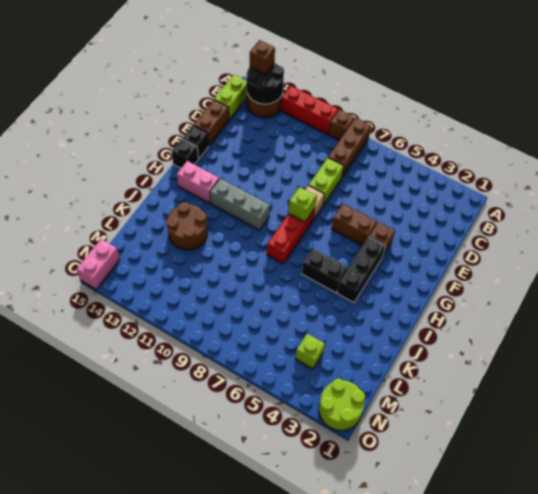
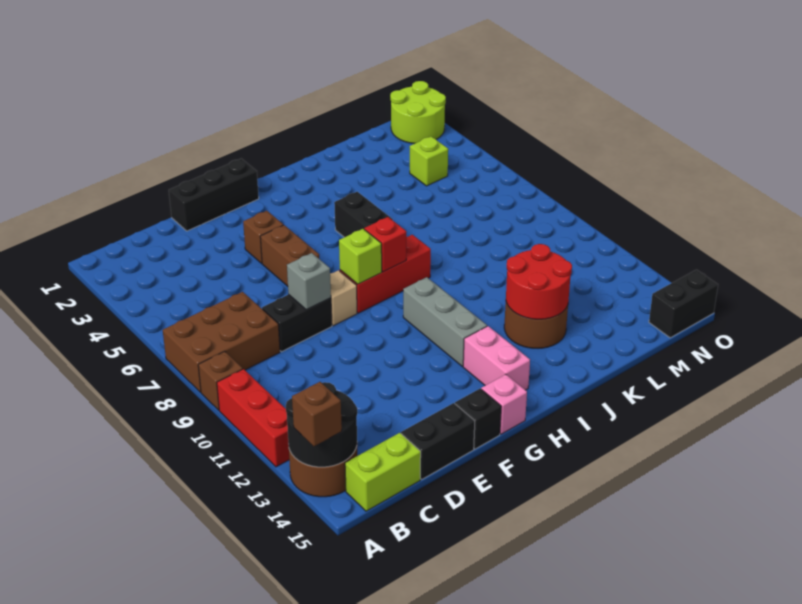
brown brick A8:C8 level 1 -> brown brick A7:C8 level 1
lime brick D8:E8 level 1 -> black brick D8:E8 level 1
brown brick D15:E15 level 1 -> black brick D15:E15 level 1
none -> grey brick E8 level 2
black brick G4:I4 level 1 -> black brick E1:G1 level 1
black brick G15 level 1 -> pink brick G15 level 1
none -> red brick H8 level 2
none -> red round brick J12:K13 level 2
pink brick N15:O15 level 1 -> black brick N15:O15 level 1

